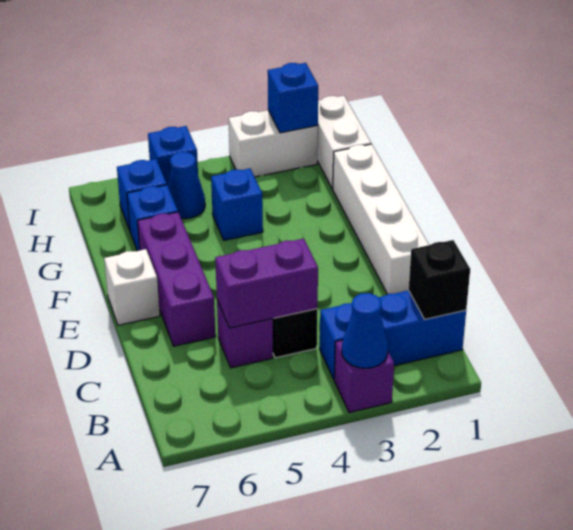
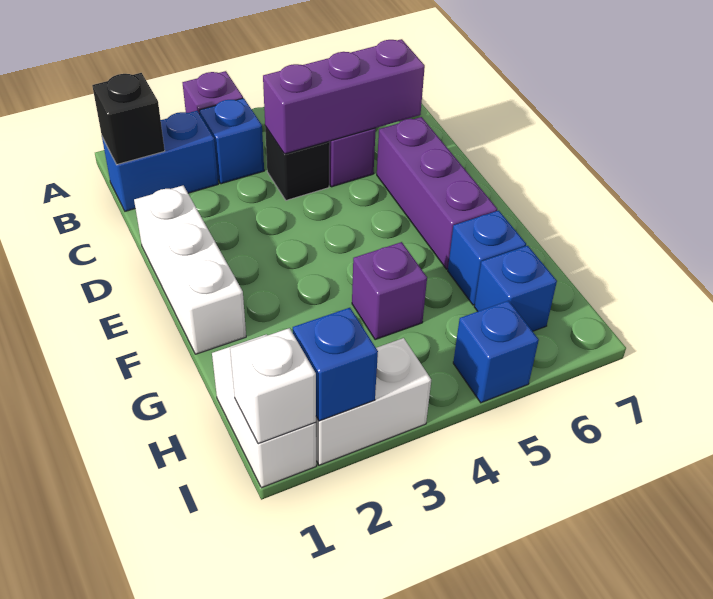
blue cone A3 level 2 -> none
purple brick C4:C5 level 2 -> purple brick C4:C6 level 2
white brick D1:G1 level 1 -> white brick D1:F1 level 1
white brick E7 level 1 -> white brick I1 level 2
blue brick G4 level 1 -> purple brick G4 level 1
blue cone H5 level 1 -> none

